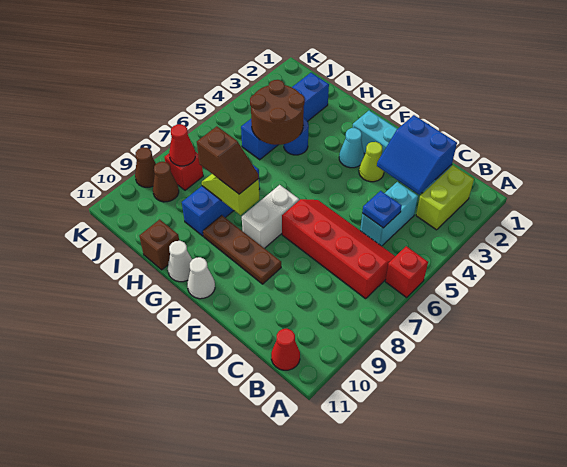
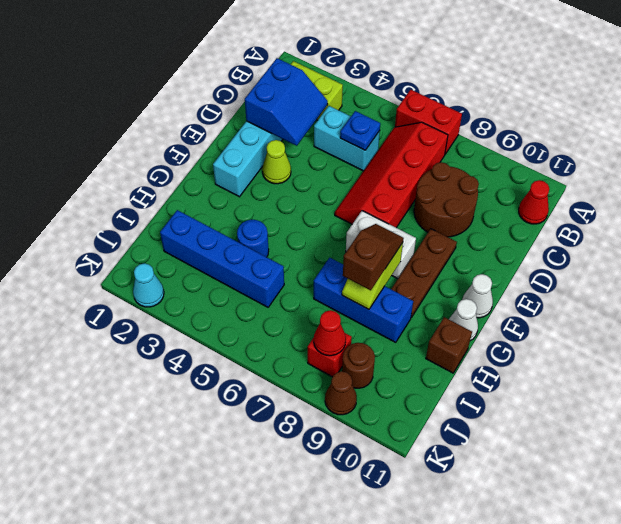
red brick A6 level 1 -> red brick A6:A7 level 1
cyan cone F3 level 1 -> cyan cone K2 level 1
brown round brick H4:I5 level 2 -> brown round brick C8:D9 level 1
brown cone J9 level 1 -> brown round brick J9 level 1

